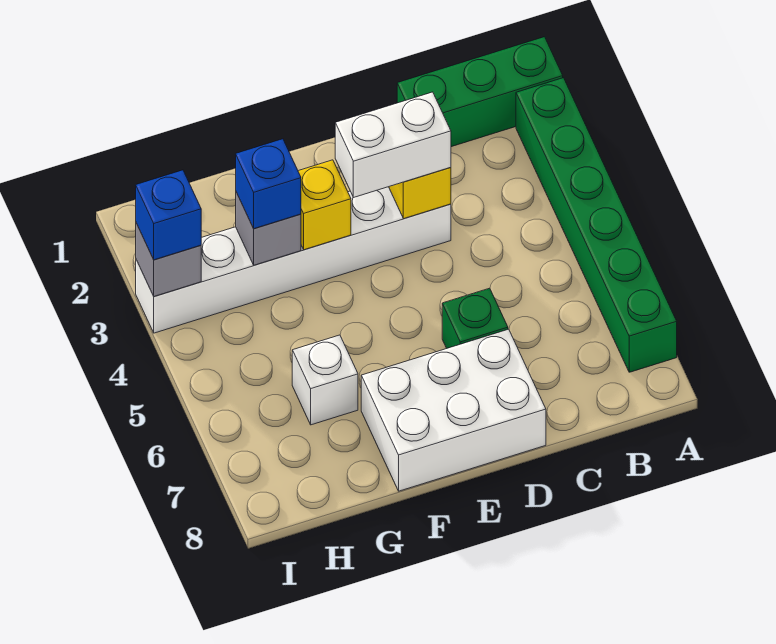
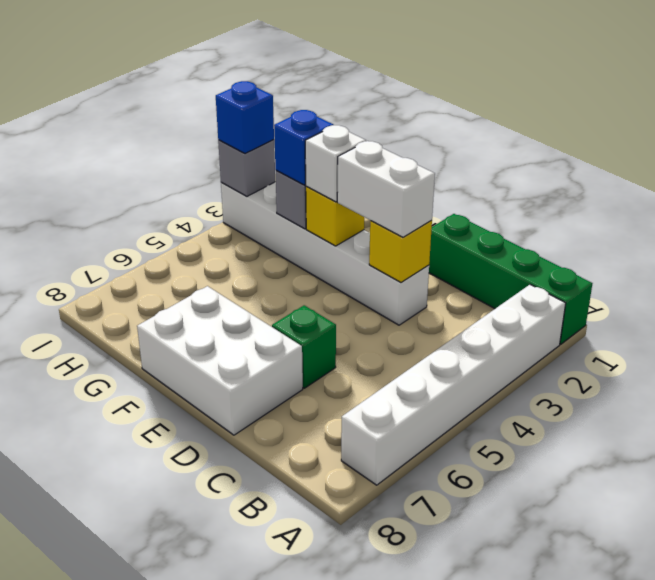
green brick A1:C1 level 1 -> green brick A1:D1 level 1
green brick A2:A7 level 1 -> white brick A2:A7 level 1
white brick G6 level 1 -> white brick F3 level 3

